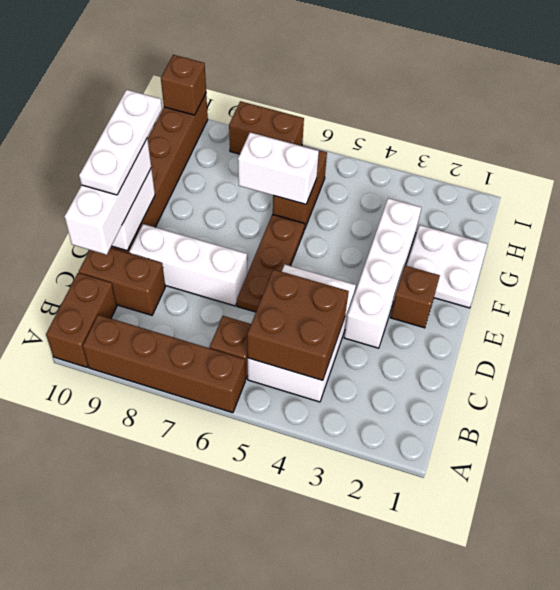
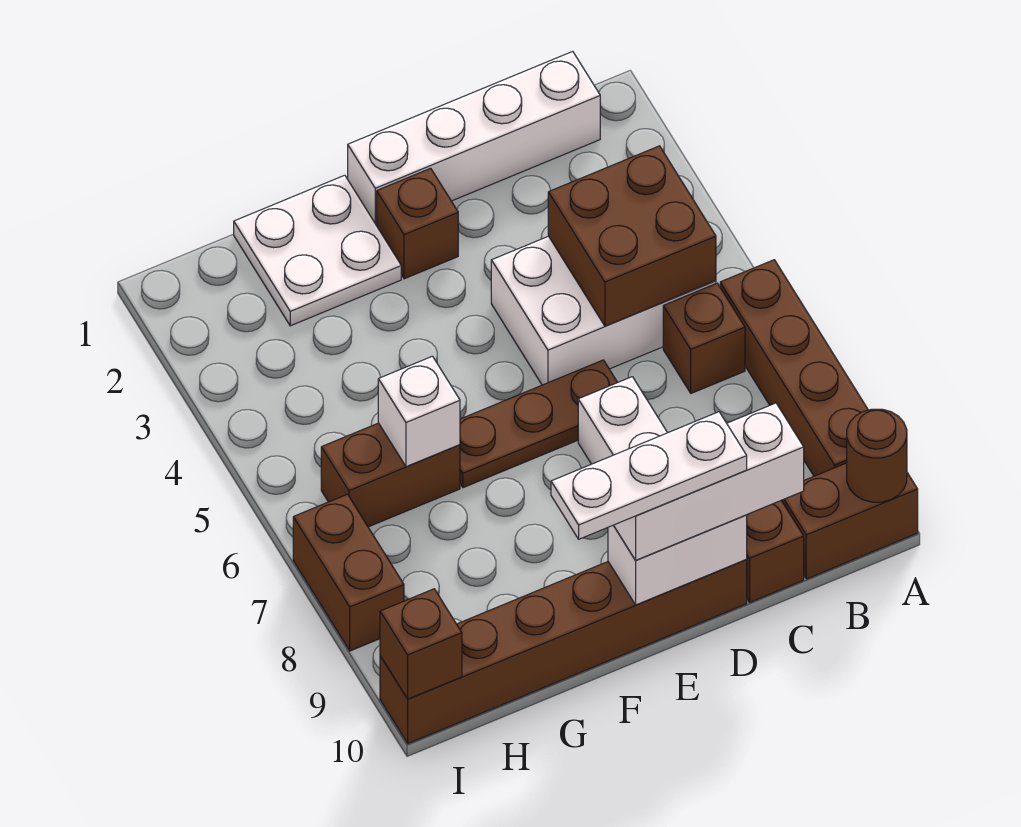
none -> brown round brick A10 level 2
white brick D3:G3 level 1 -> white brick B1:E1 level 1
white brick G6:G7 level 2 -> white brick G6 level 2

